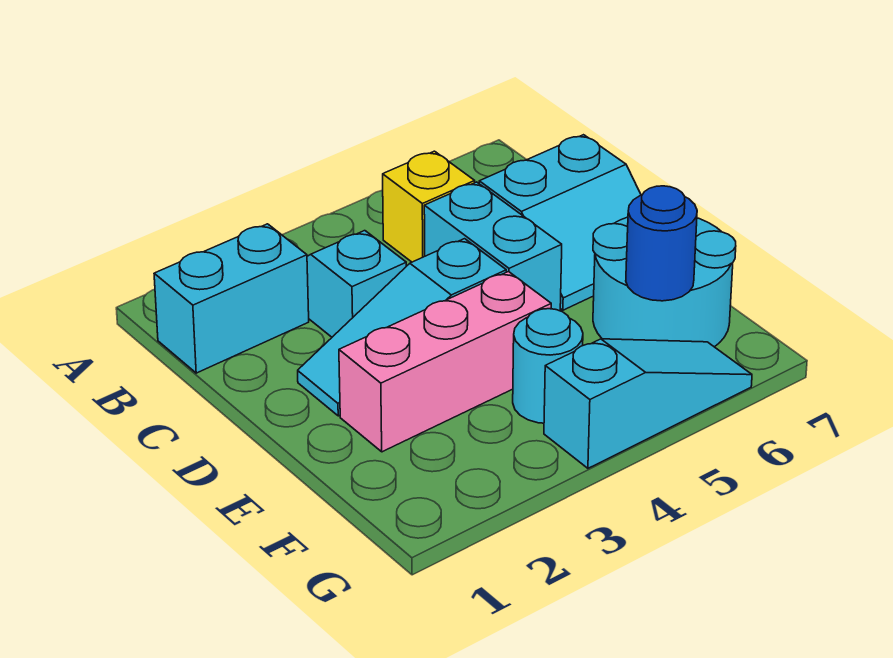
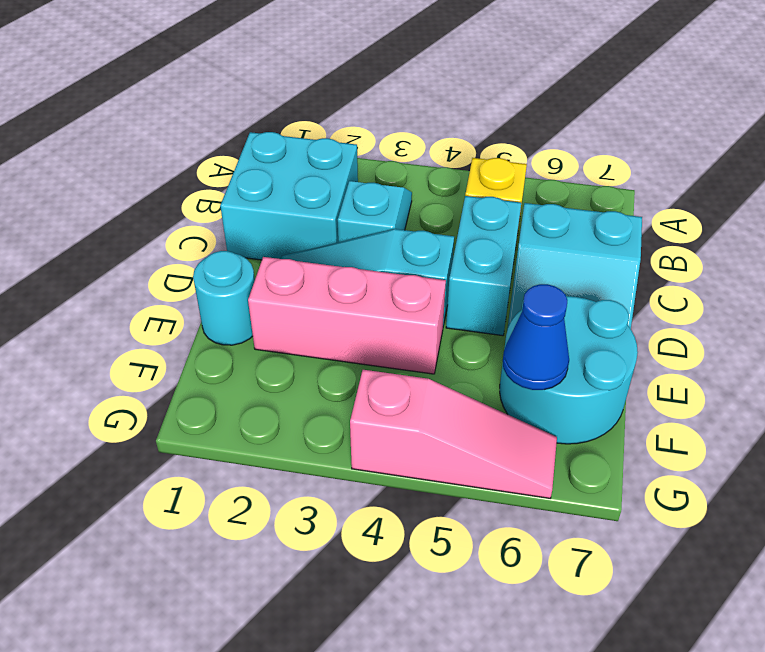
cyan brick B1:B2 level 1 -> cyan brick B1:C2 level 1
cyan round brick F4 level 1 -> cyan round brick E1 level 1
blue round brick F6 level 2 -> blue cone F6 level 2
cyan slope G4:G6 level 1 top 4 -> pink slope G4:G6 level 1 top 4

